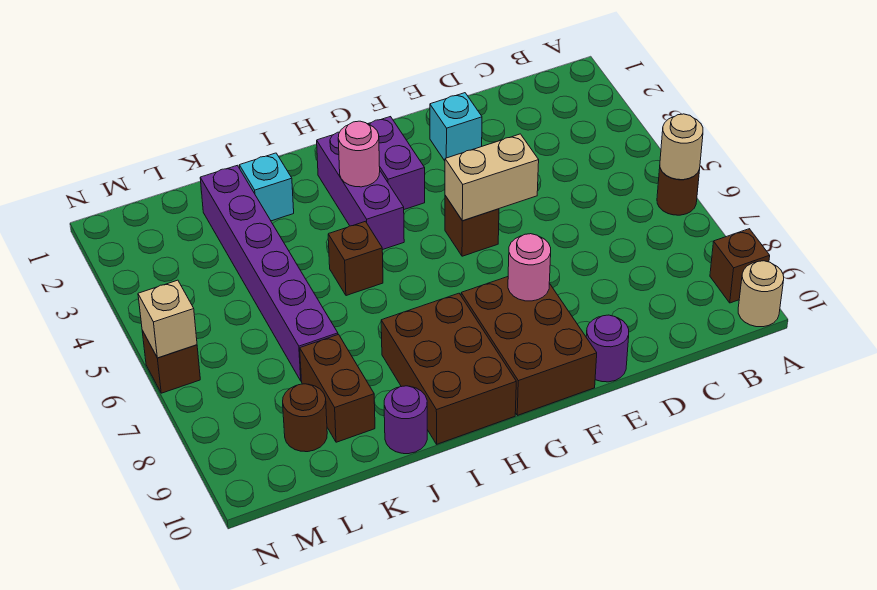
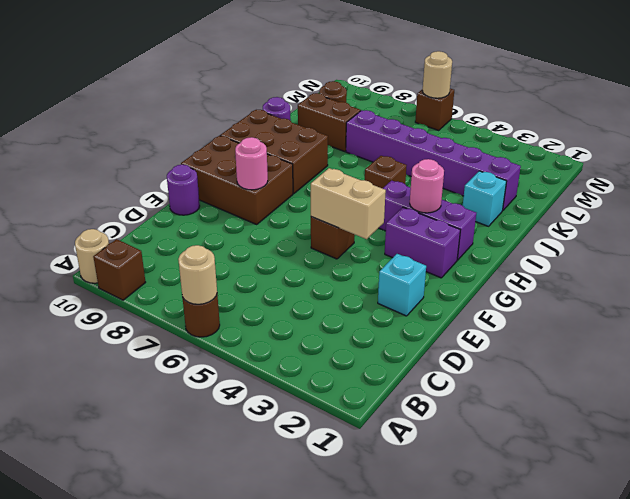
tan brick E5:F5 level 2 -> tan brick F4:F5 level 2
tan brick N6 level 2 -> tan round brick N6 level 2

